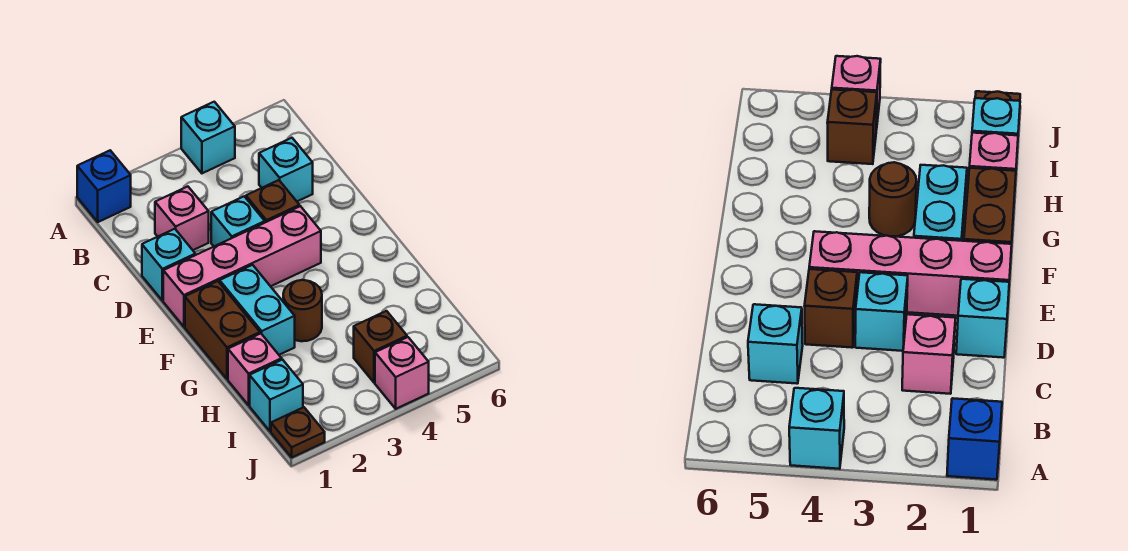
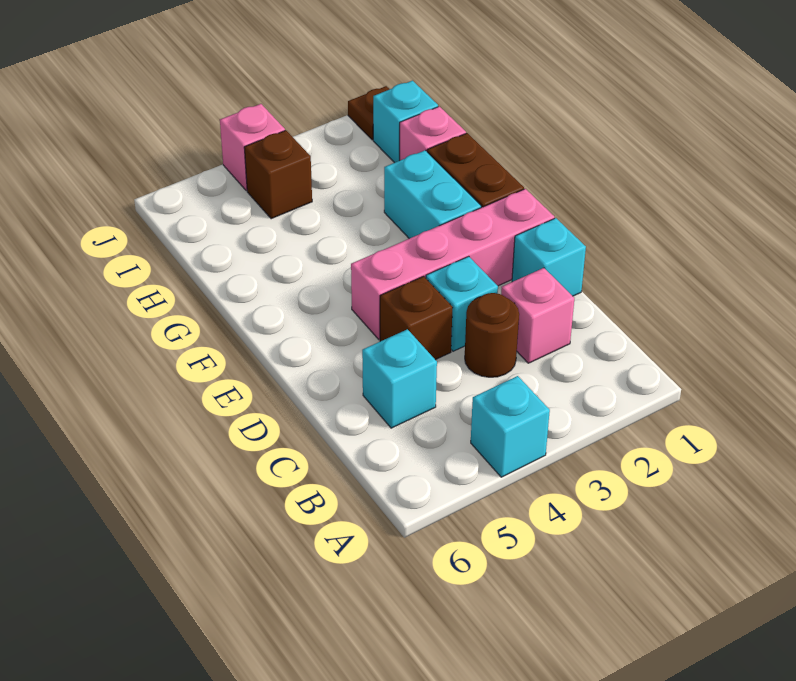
blue brick A1 level 1 -> none
brown round brick G3 level 1 -> brown round brick C3 level 1

